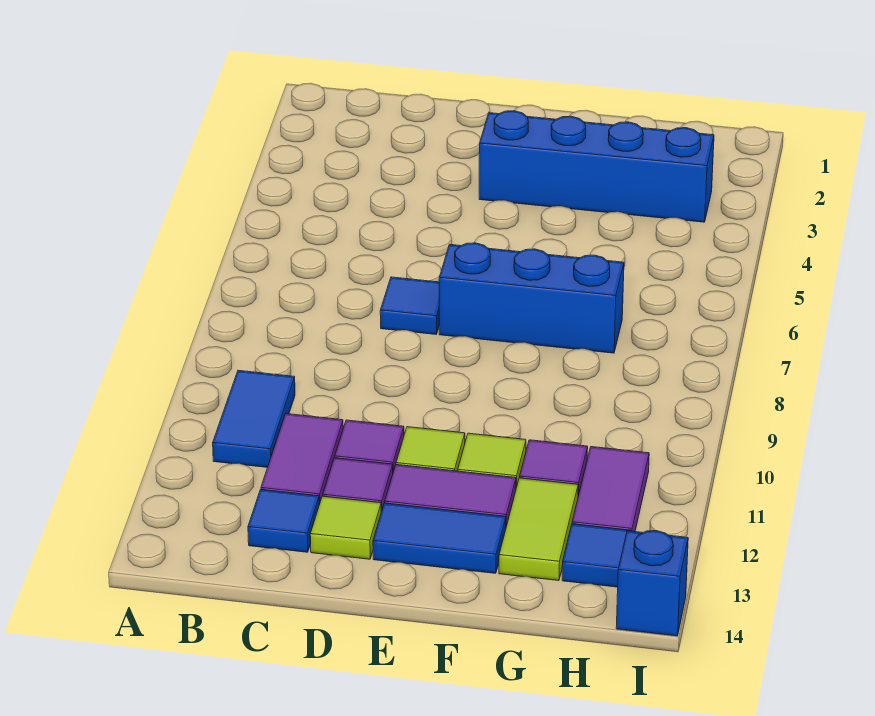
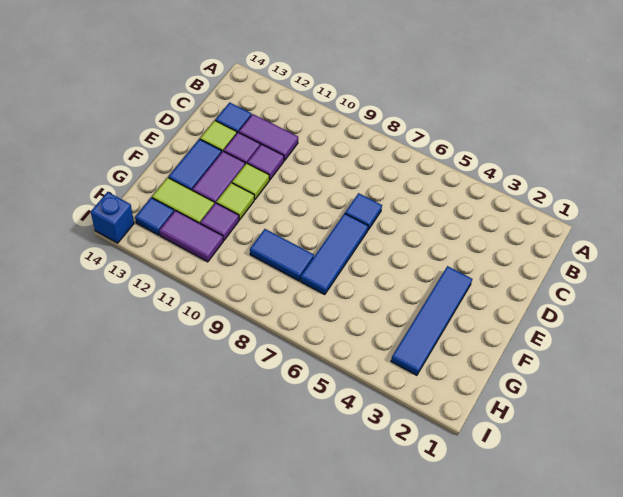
blue tile B10:B11 level 1 -> blue tile G8:G9 level 1
blue brick E3:H3 level 1 -> blue tile E3:H3 level 1
blue brick E7:G7 level 1 -> blue tile E7:G7 level 1

